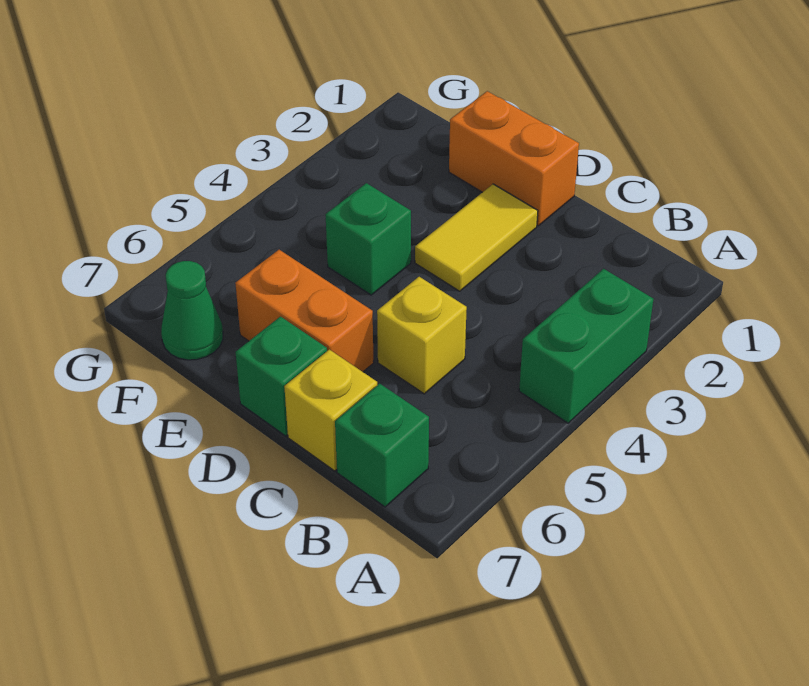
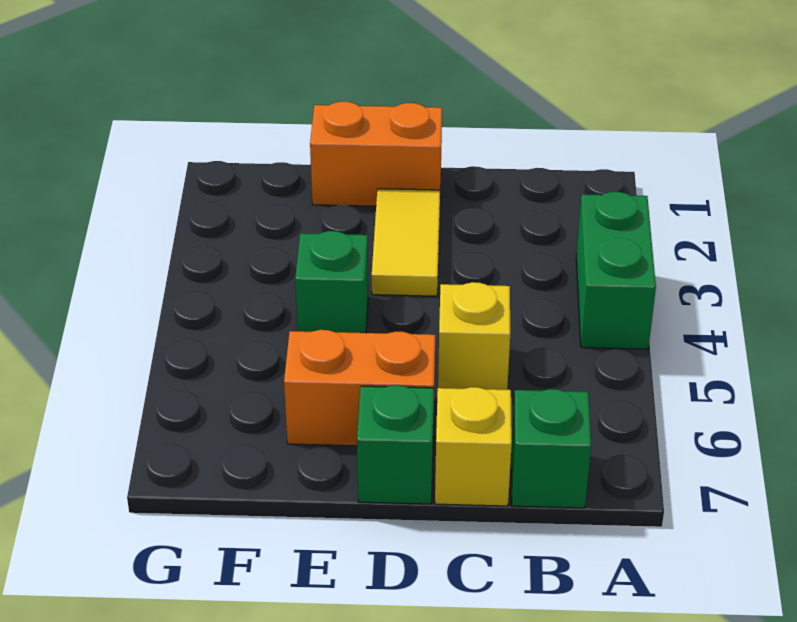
green cone F7 level 1 -> none

